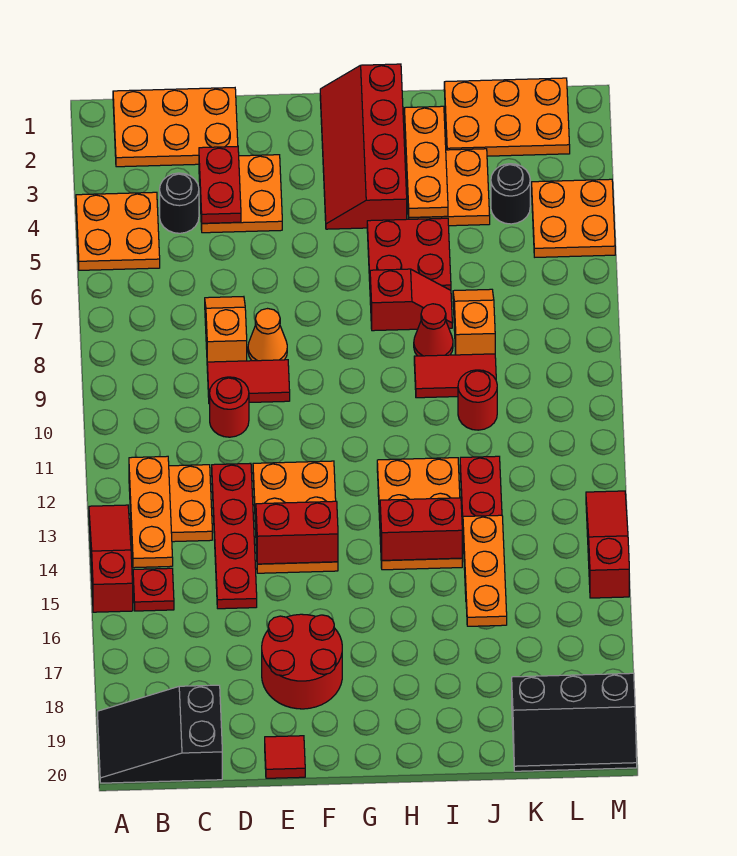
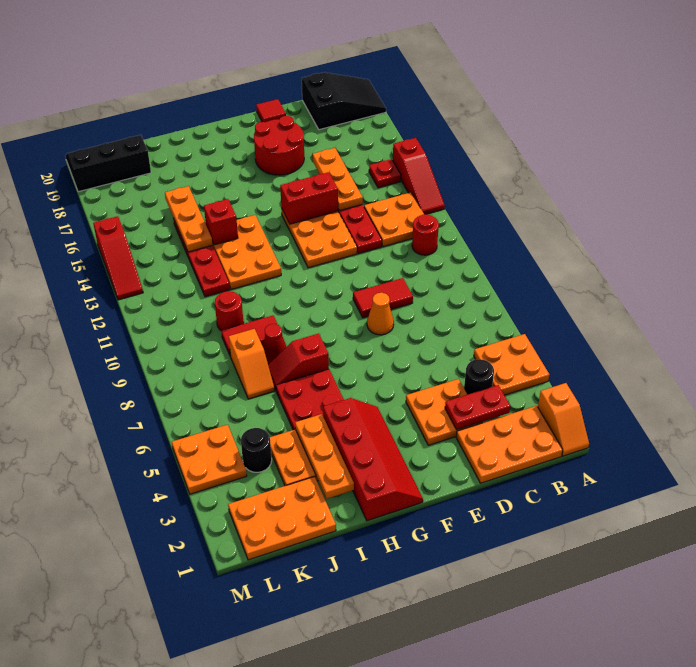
orange plate B12:B14 level 2 -> orange plate D14:D16 level 2
red plate D3:D4 level 2 -> red plate C3:D3 level 2
orange slope D7:D8 level 1 top 8 -> orange slope A1:A2 level 1 top 2
red round brick D10 level 1 -> red round brick B11 level 1
red brick H14:I14 level 2 -> red brick I14 level 2

